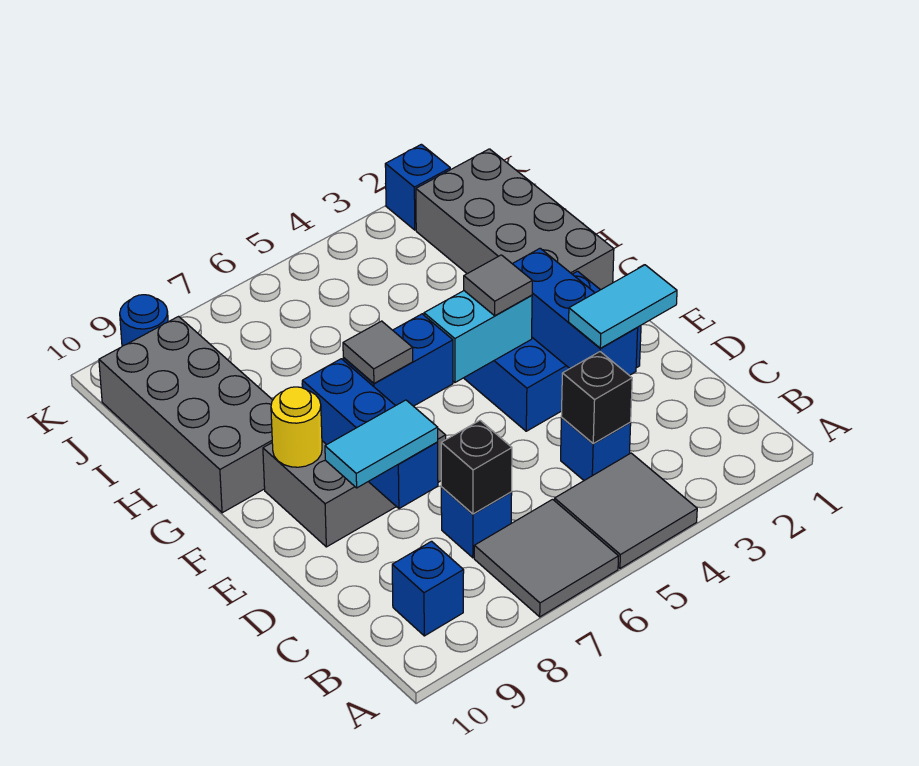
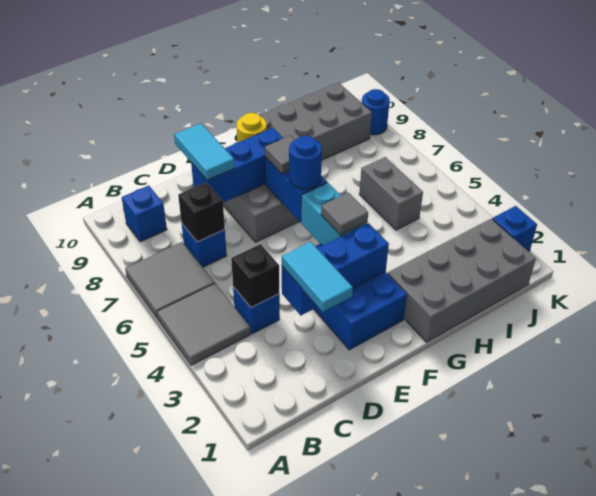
none -> blue round brick F6 level 3
none -> grey brick I5:I6 level 1

